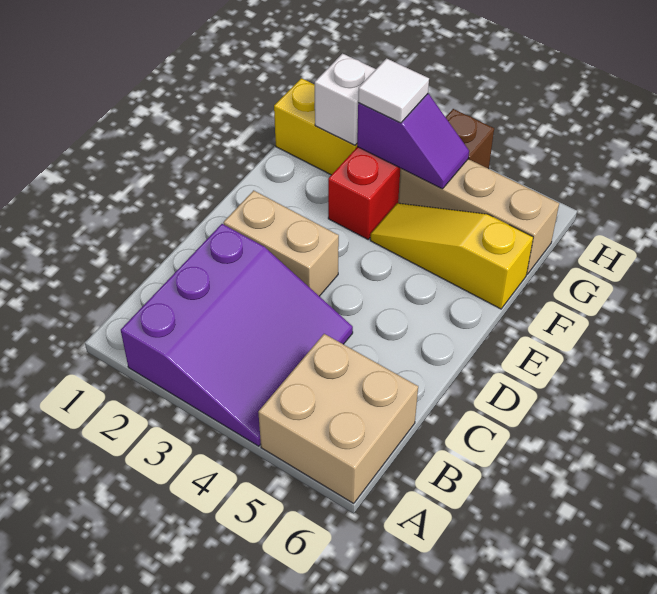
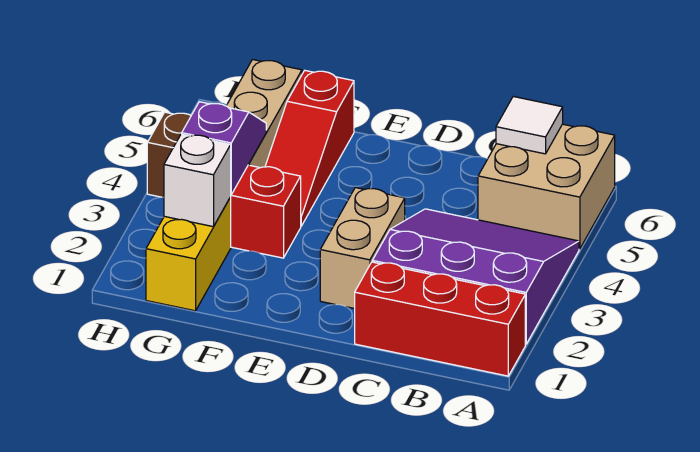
none -> red brick A1:C1 level 1
yellow slope F4:F6 level 1 top 6 -> red slope F4:F6 level 1 top 6
white tile G3 level 3 -> white tile B6 level 2

